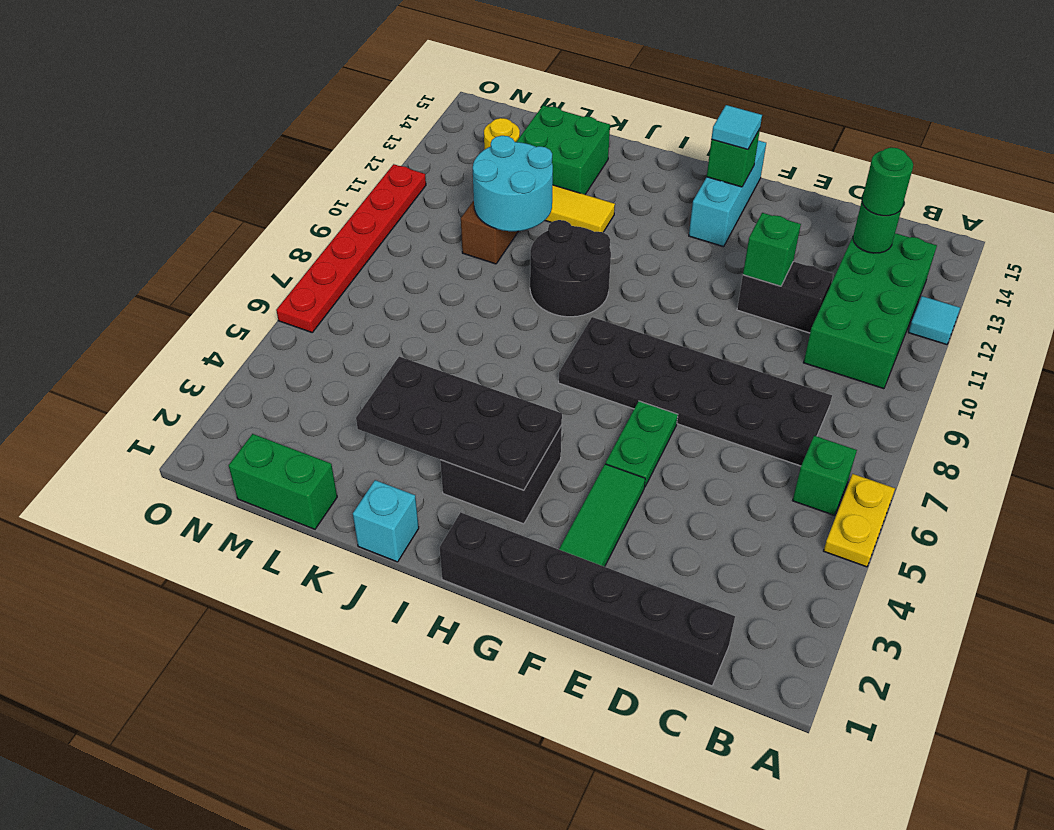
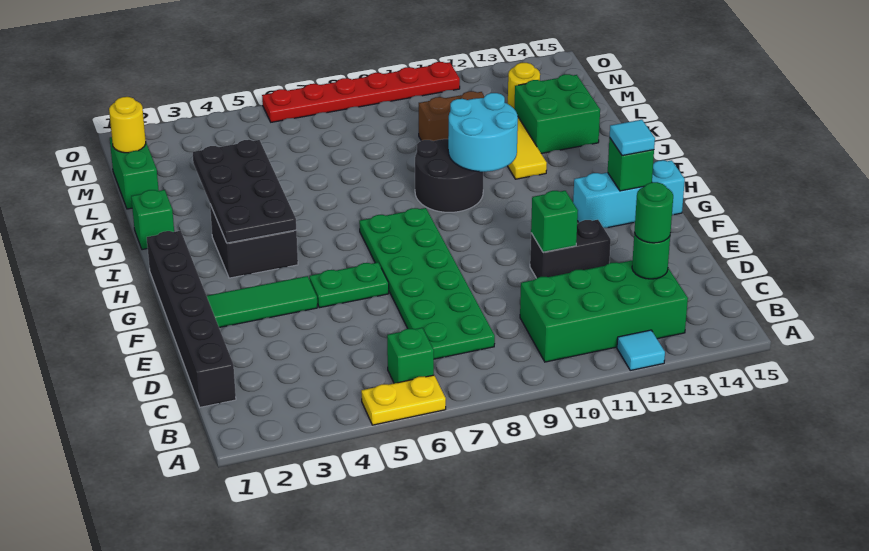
black plate C7:H8 level 1 -> green plate C7:H8 level 1
black brick D11:E11 level 1 -> black brick E11:E12 level 1
cyan brick J1 level 1 -> green brick J1 level 1
cyan round brick K10:L11 level 2 -> cyan round brick I10:J11 level 2
none -> yellow round brick M1 level 2

